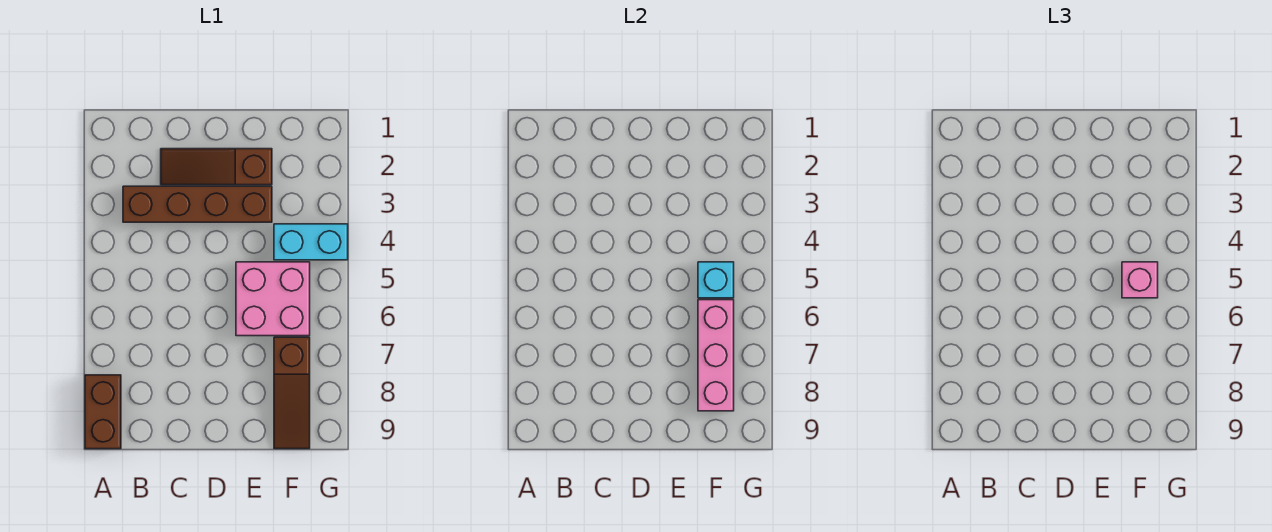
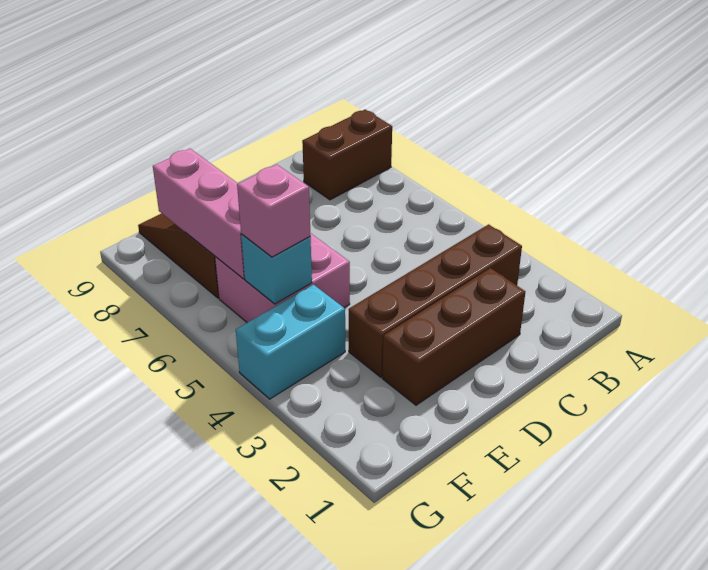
brown brick A8:A9 level 1 -> brown brick A8:B8 level 1
brown slope C2:E2 level 1 top E -> brown brick C2:E2 level 1

